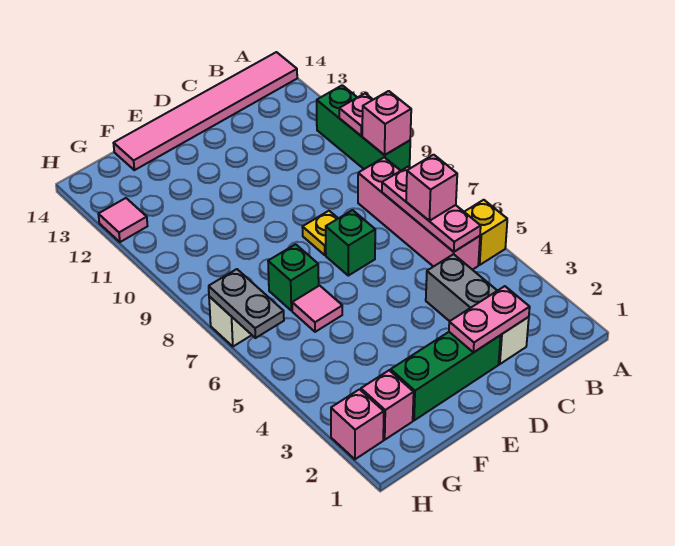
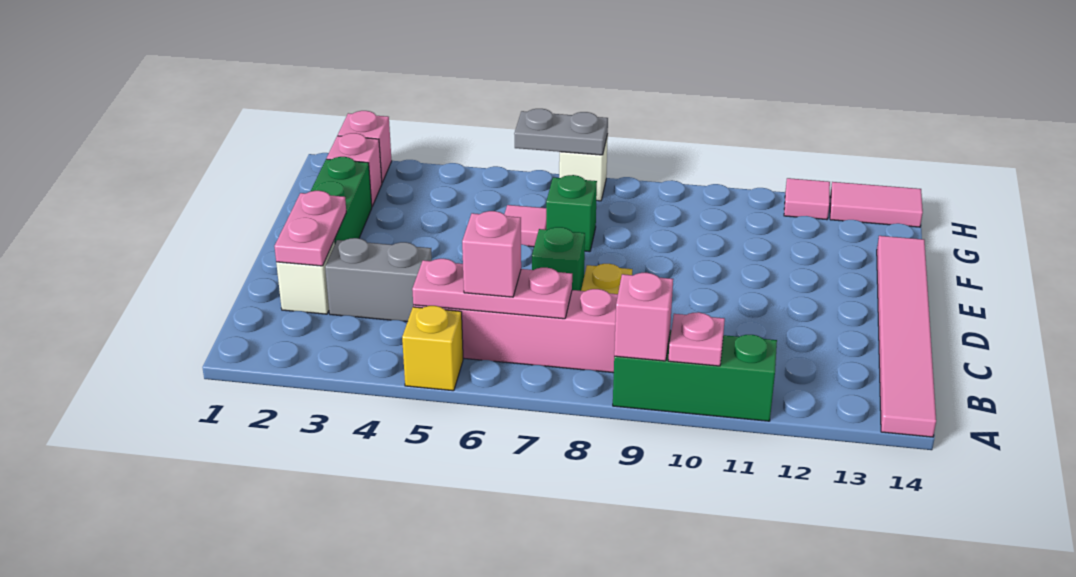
none -> pink tile H13:H14 level 1

